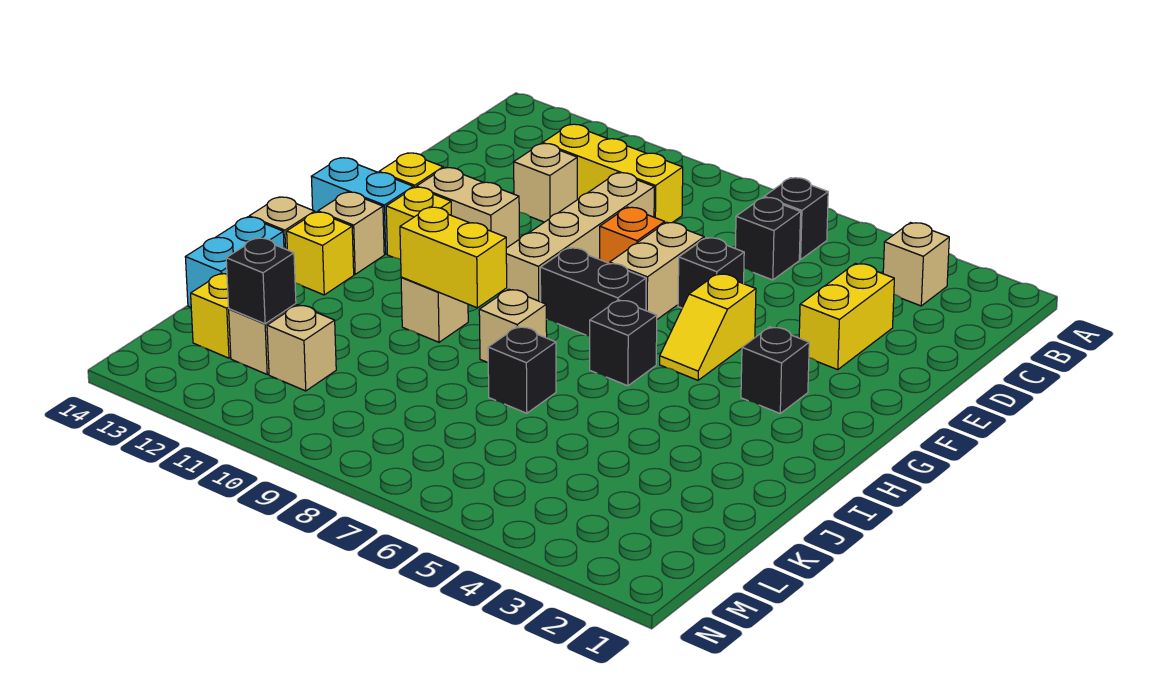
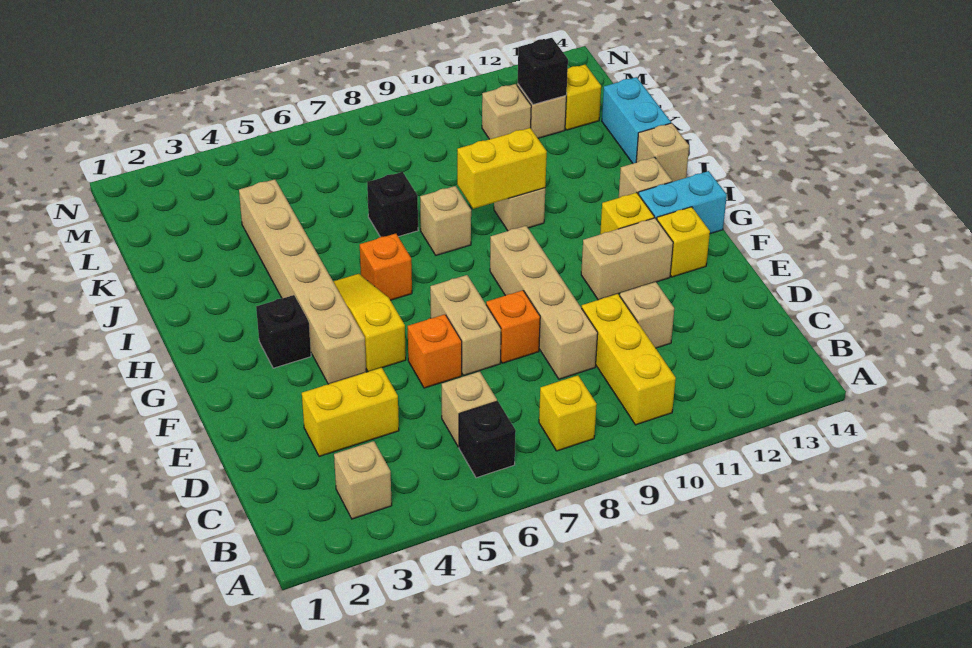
black brick C6 level 1 -> tan brick C6 level 1
yellow brick C9:C11 level 1 -> yellow brick B10:D10 level 1
yellow brick D3:E3 level 1 -> yellow brick D3:D4 level 1
black brick E6 level 1 -> orange brick E6 level 1
none -> tan brick F4:K4 level 1
yellow slope F5:G5 level 1 top F -> yellow slope F5:H5 level 1 top F
black brick G7:G8 level 1 -> none
black brick H6 level 1 -> orange brick H6 level 1
yellow brick I13 level 1 -> yellow brick B8 level 1

